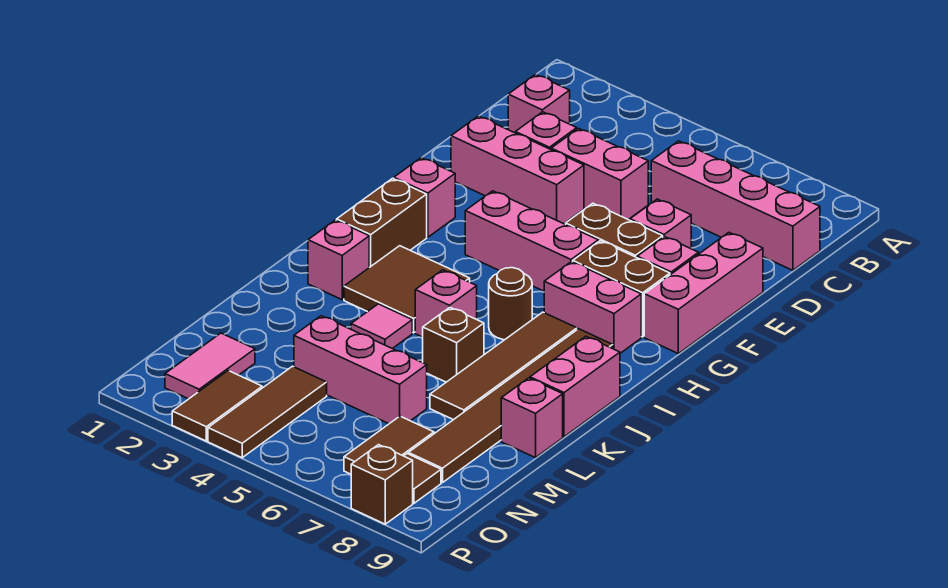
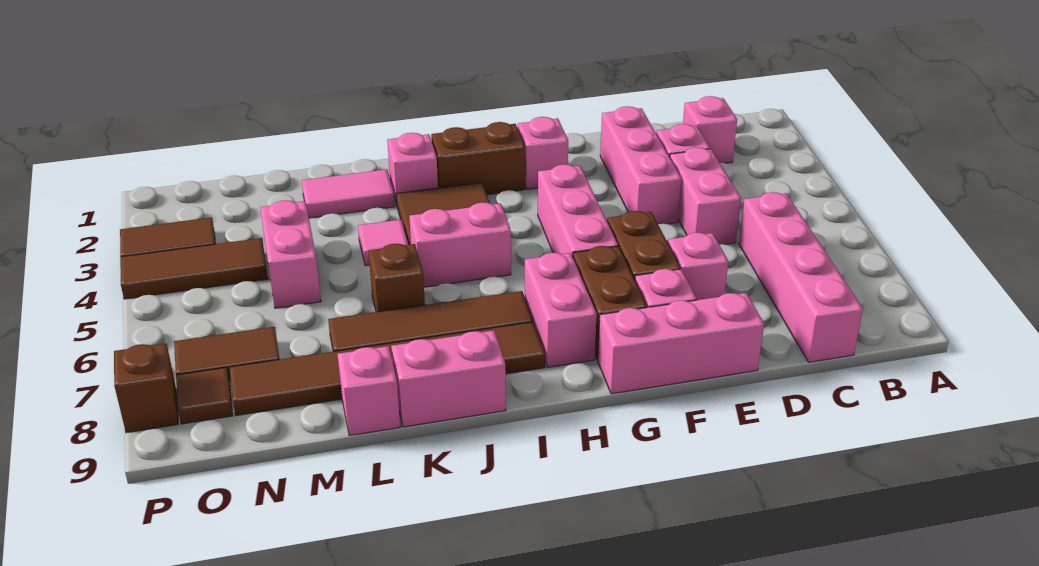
brown round brick I6 level 1 -> none
pink brick J5 level 1 -> pink brick I5:J5 level 1
pink brick M4:M6 level 1 -> pink brick M4:M5 level 1
pink tile N2:O2 level 1 -> pink tile K2:L2 level 1

